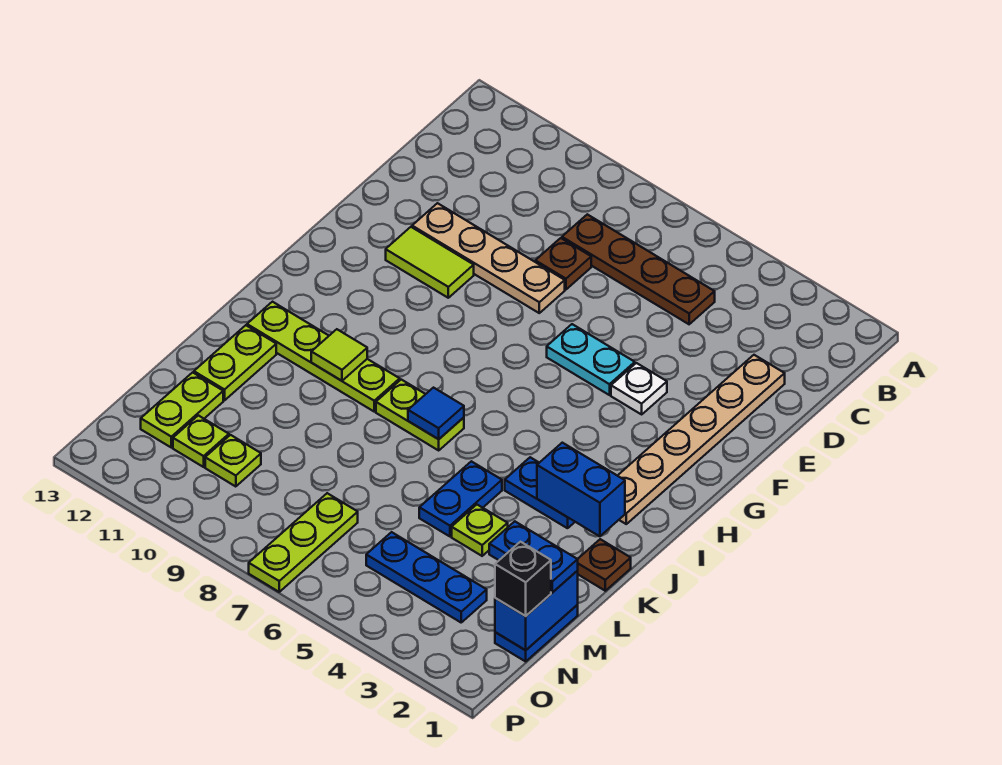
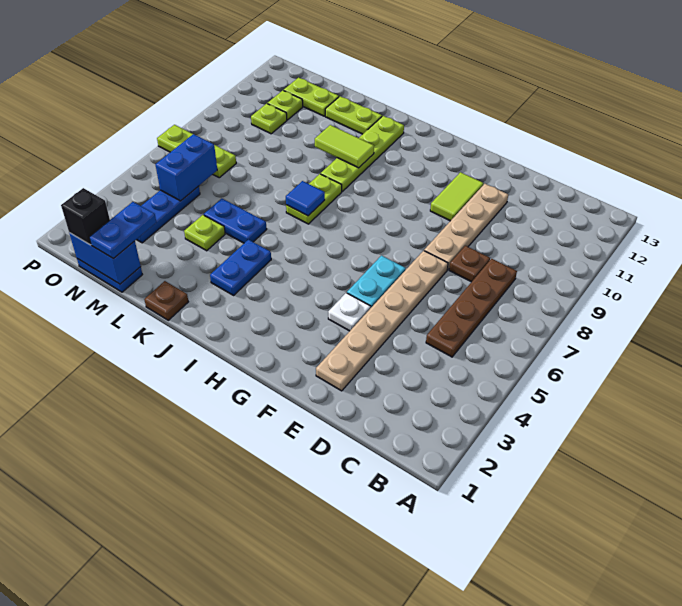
tan plate D2:I2 level 1 -> tan plate E2:E7 level 1
blue brick J2:J3 level 2 -> blue brick N5:N6 level 2
lime tile J10 level 2 -> lime tile J10:K10 level 2

